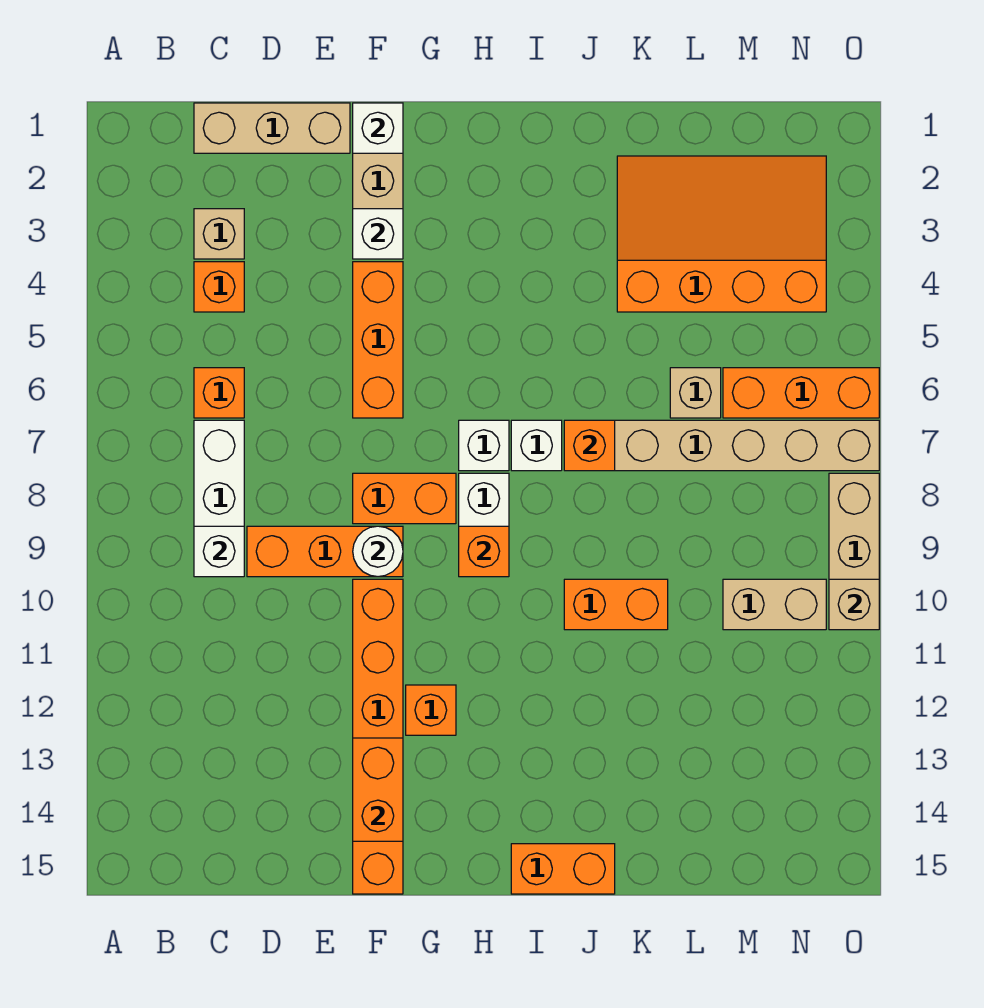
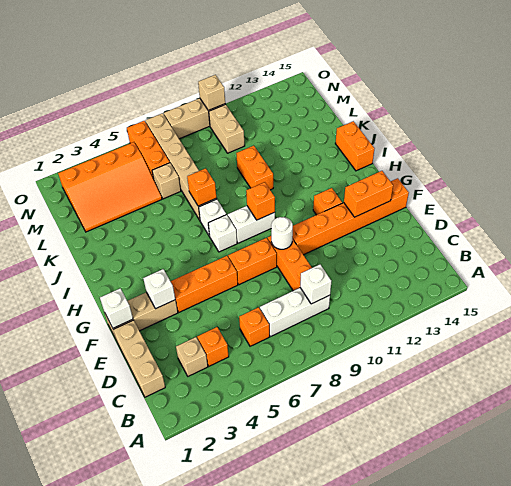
orange brick F8:G8 level 1 -> orange brick F7:F8 level 1
orange slope K2:N4 level 1 top 4 -> orange slope L2:N5 level 1 top N

